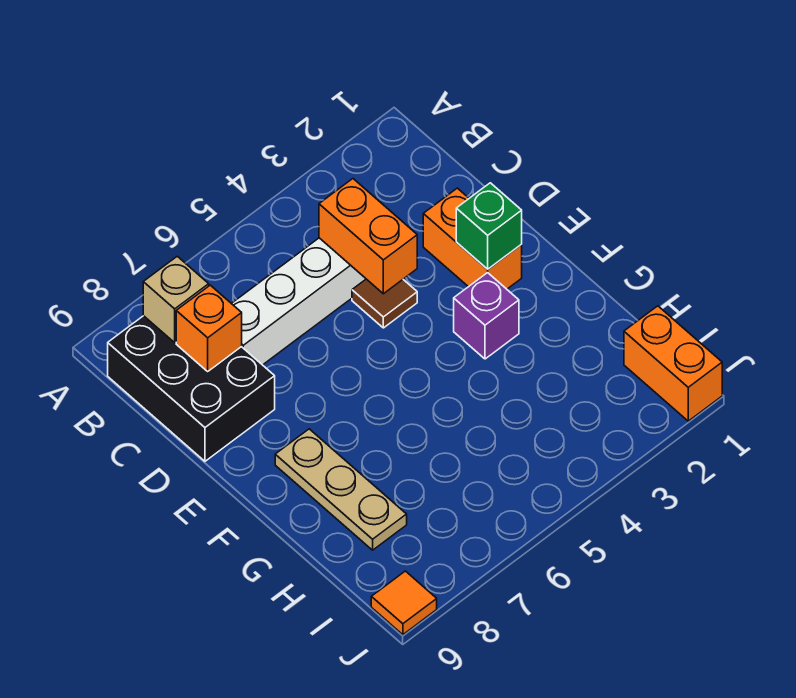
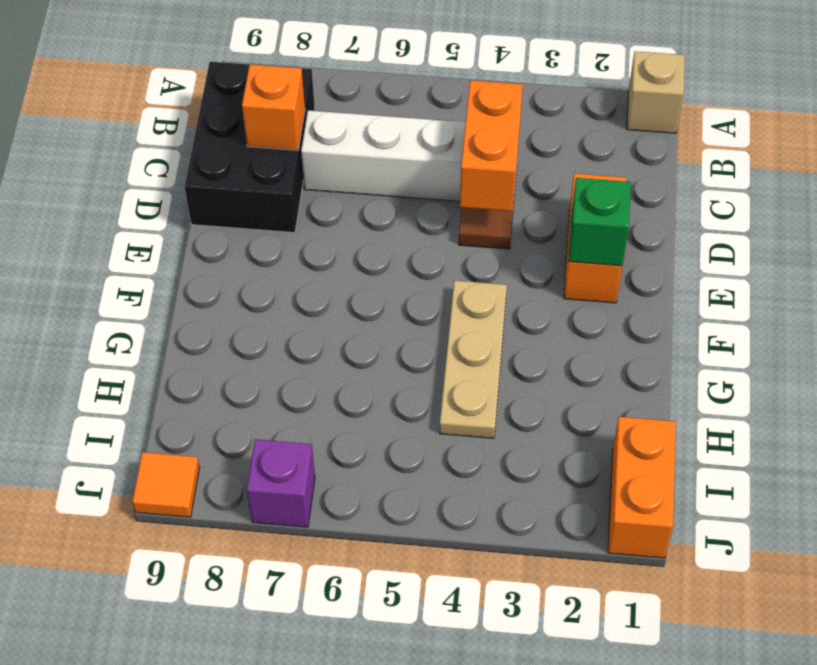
tan brick B8 level 2 -> tan brick A1 level 1
purple brick F3 level 1 -> purple brick J7 level 1
tan plate F8:H8 level 1 -> tan plate F4:H4 level 1

